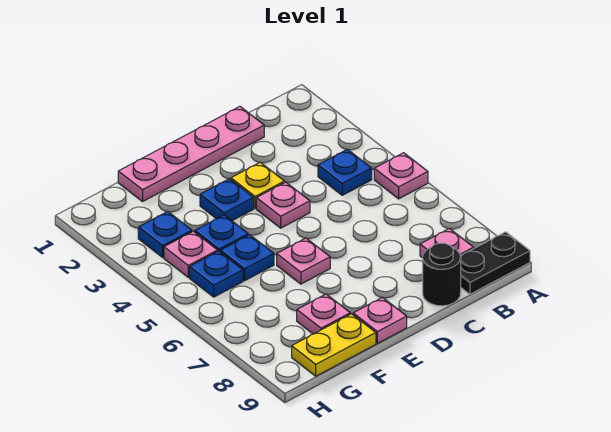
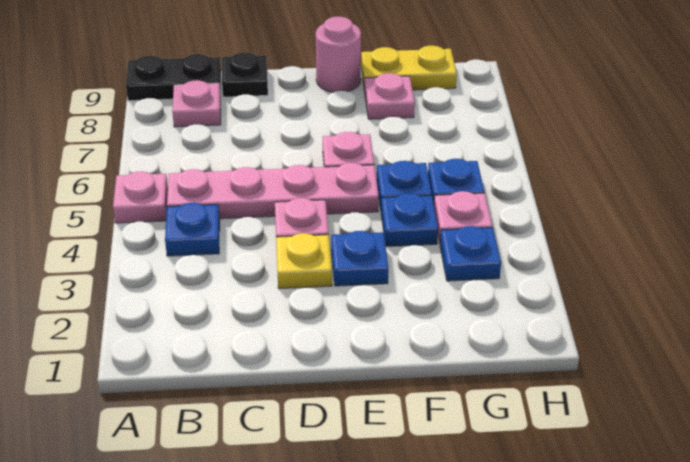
pink plate C1:F1 level 1 -> pink plate B5:E5 level 1
black round brick C9 level 1 -> black plate C9 level 1
pink plate E9 level 1 -> pink round brick E9 level 1

